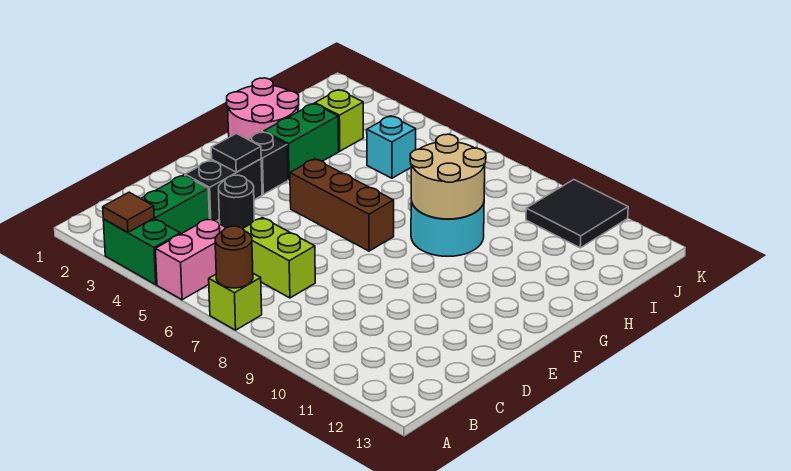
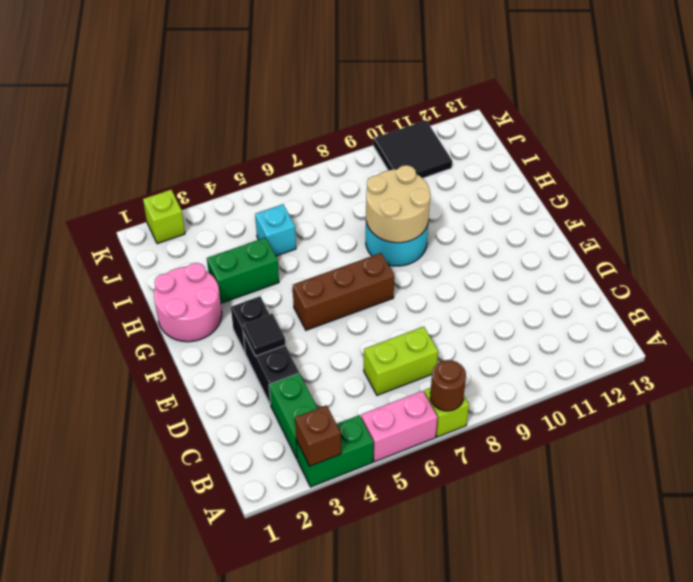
brown tile A3 level 2 -> brown brick A3 level 2
pink brick A5:B5 level 1 -> pink brick A5:A6 level 1
black round brick D4 level 1 -> none
green brick G3:H3 level 1 -> green brick H3:H4 level 1
lime brick I3 level 1 -> lime brick K2 level 1

